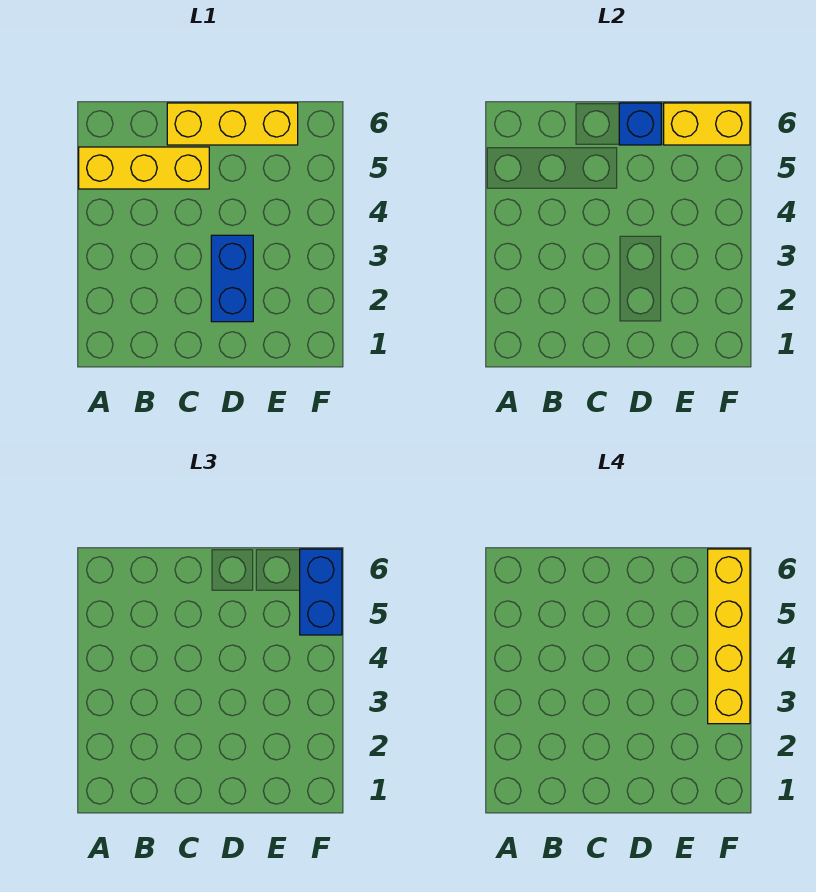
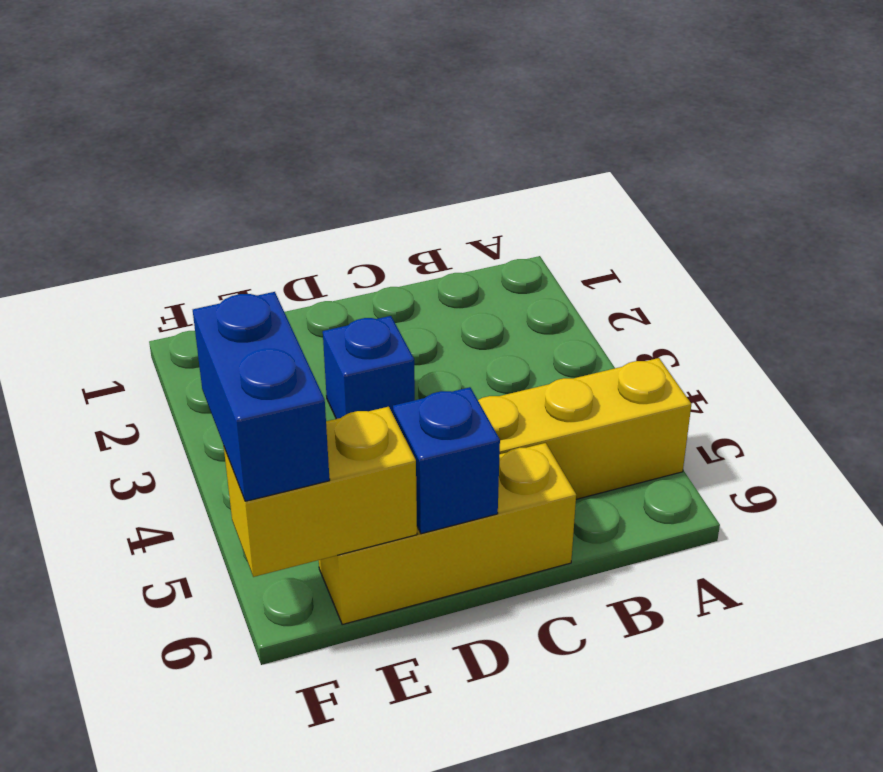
blue brick D2:D3 level 1 -> blue brick D3 level 1
yellow brick F3:F6 level 4 -> none

